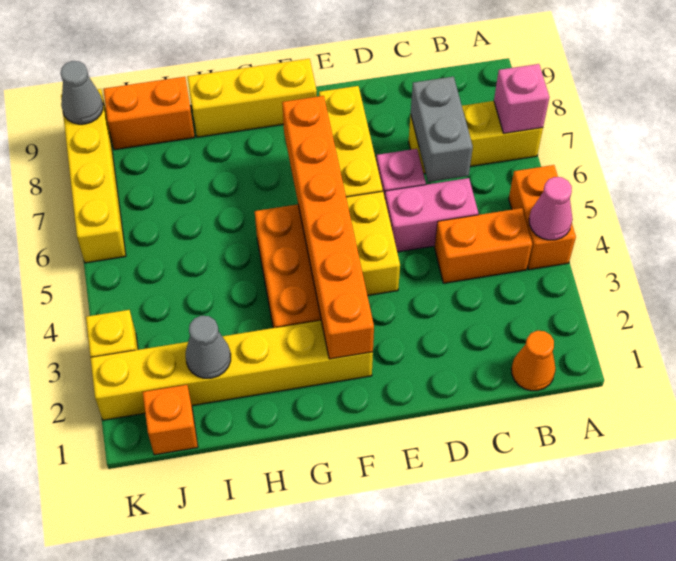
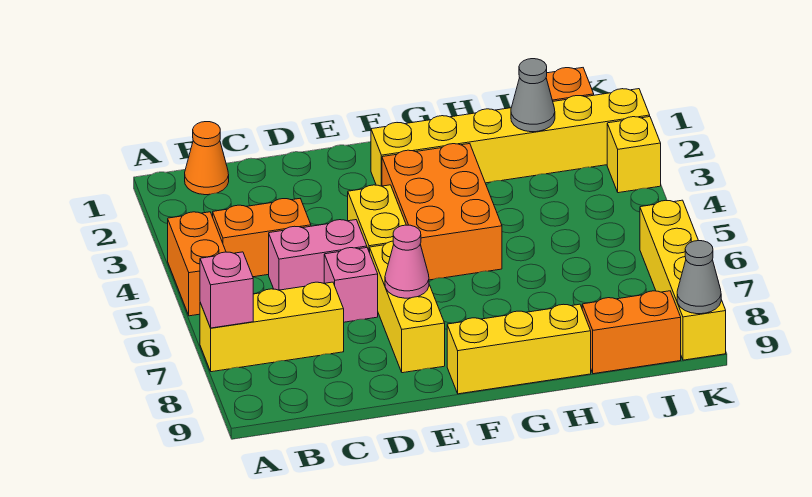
pink cone A4 level 2 -> pink cone E7 level 2
grey brick C6:C7 level 2 -> none
orange brick F2:F7 level 2 -> none

